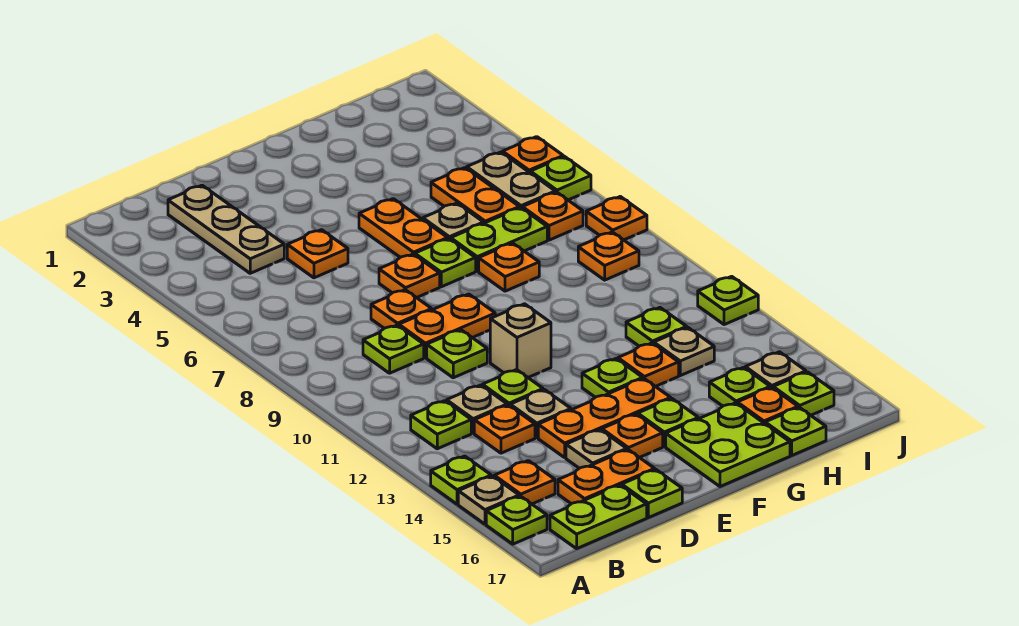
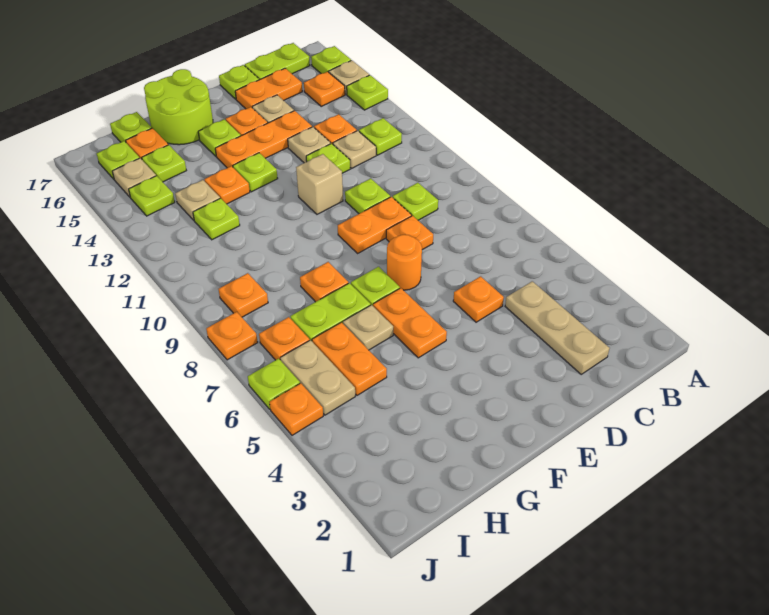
orange plate E7 level 1 -> orange round brick E7 level 1
lime plate F16:G17 level 1 -> lime round brick F16:G17 level 1
lime plate J12 level 1 -> lime plate I14 level 1

